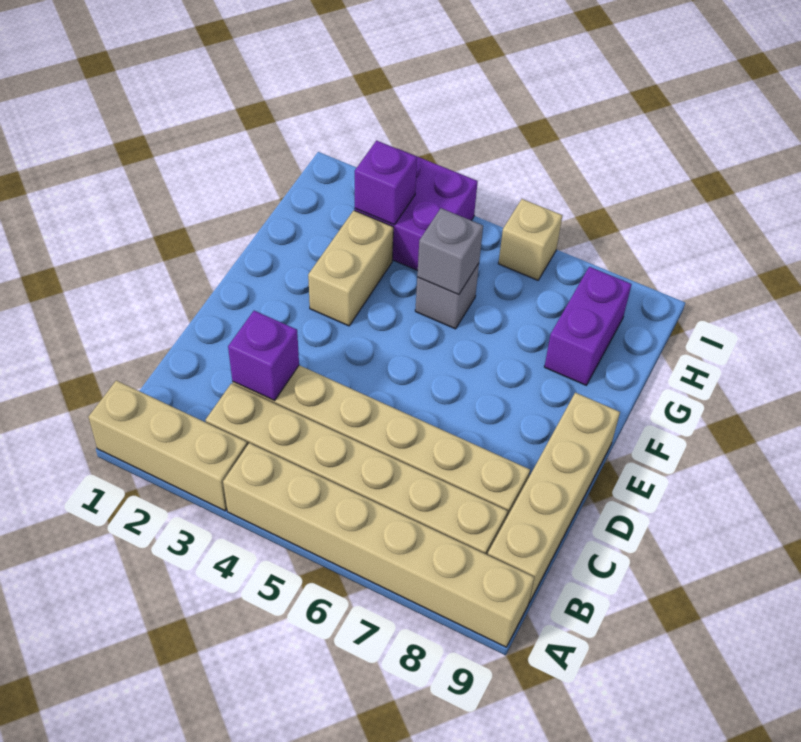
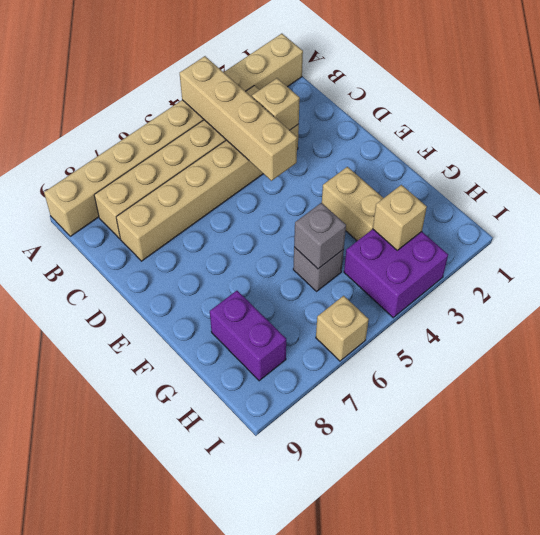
tan brick B9:E9 level 1 -> tan brick A4:D4 level 2
purple brick C3 level 2 -> tan brick C3 level 2
purple brick H3 level 2 -> tan brick H3 level 2

